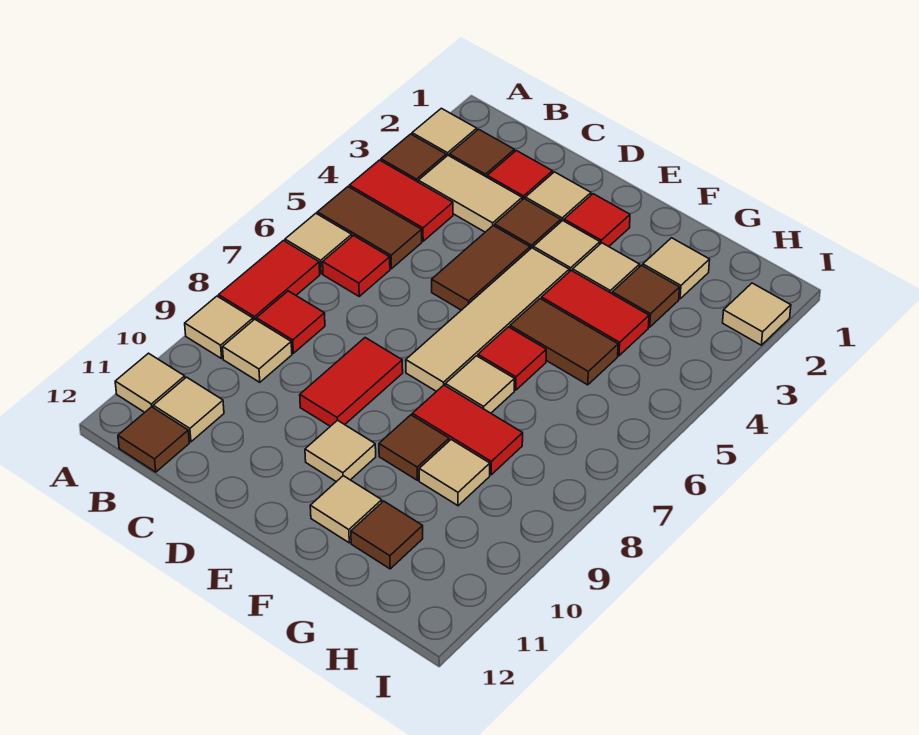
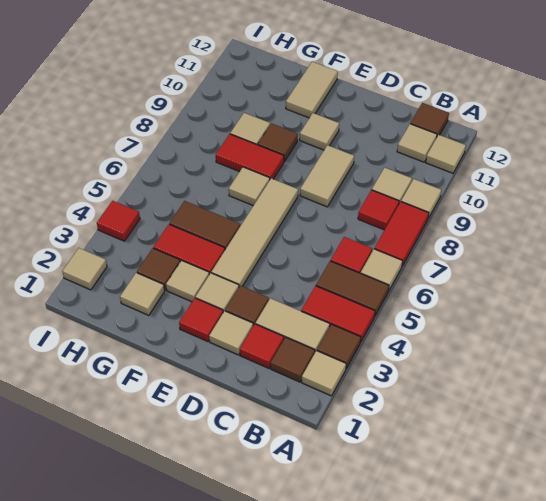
brown tile D4:D5 level 1 -> none
red tile D8:D9 level 1 -> tan tile D8:D9 level 1
red tile F6 level 1 -> red tile I4 level 1
tan tile F11 level 1 -> tan tile F11:F12 level 1
brown tile G11 level 1 -> none

